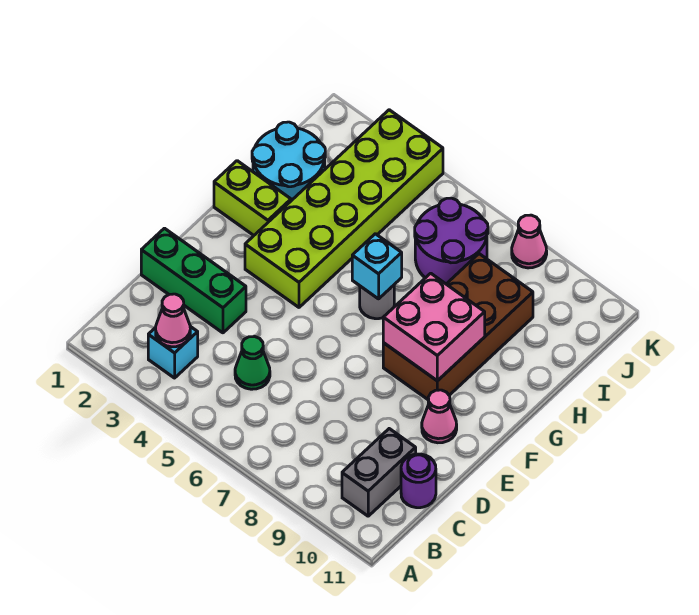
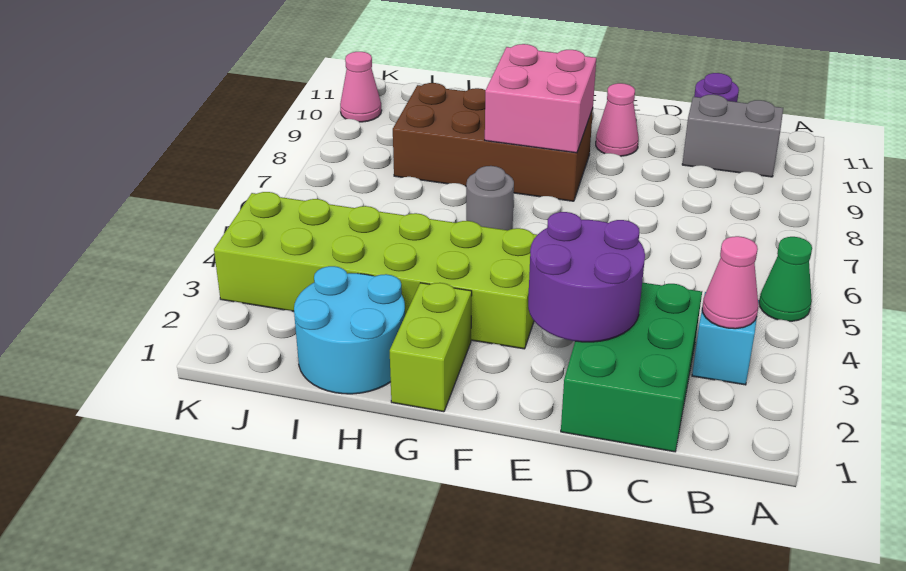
green cone C5 level 1 -> green cone A5 level 1
green brick D1:D3 level 1 -> green brick C1:D3 level 1
cyan brick G6 level 2 -> none
purple round brick I6:J7 level 1 -> purple round brick D2:E3 level 2
pink cone K8 level 1 -> pink cone K10 level 1

